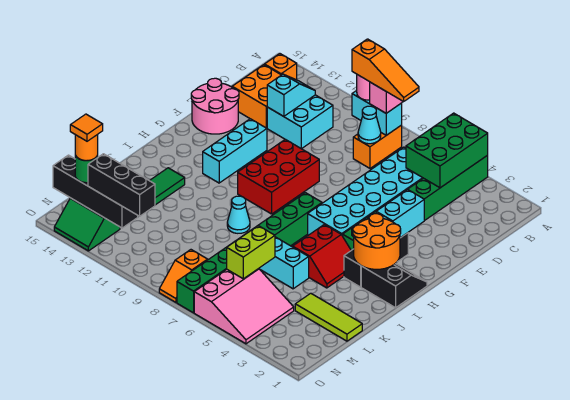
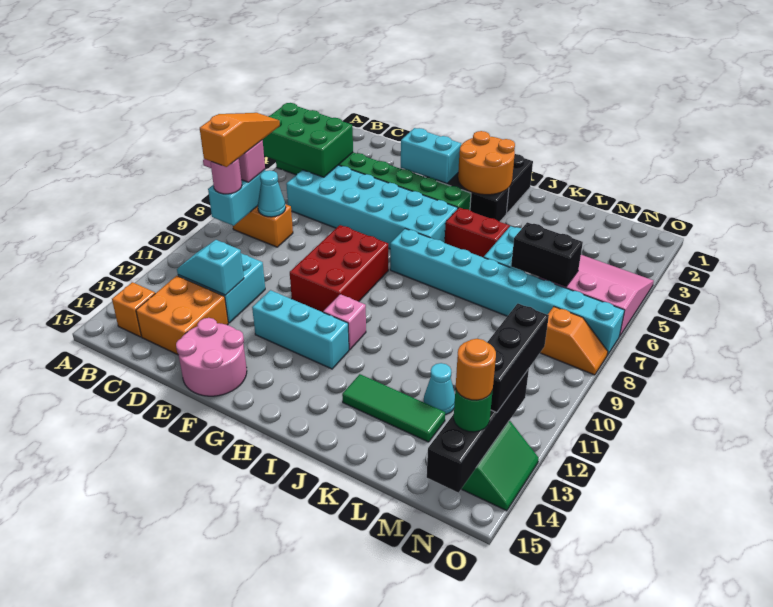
red brick F9:H10 level 1 -> red brick F8:G10 level 1
green brick H7:O7 level 1 -> cyan brick H7:O7 level 1
none -> pink brick H11 level 1
cyan cone J9 level 1 -> cyan cone L12 level 1
lime tile L1:L3 level 1 -> none
lime brick L6:M6 level 2 -> black brick L6:M6 level 2
orange tile N14 level 5 -> none

